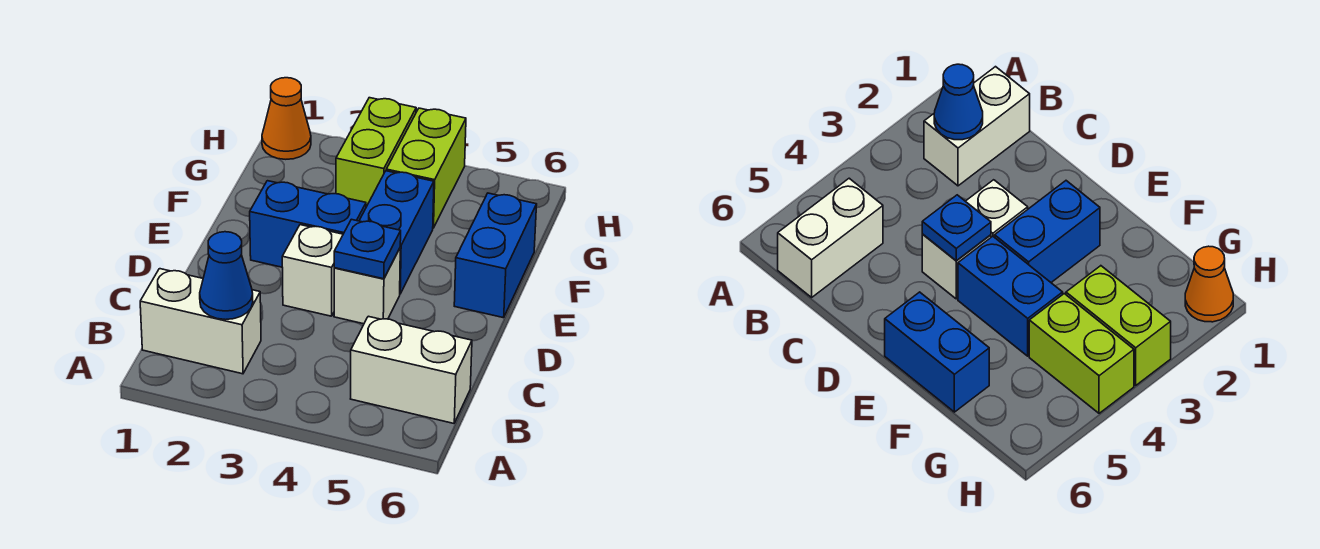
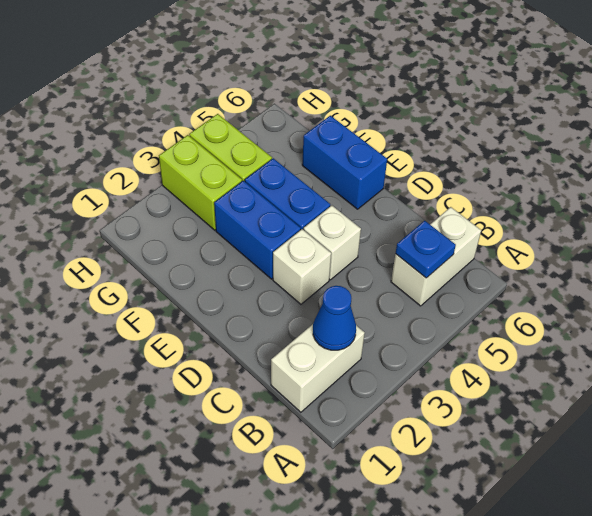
blue plate D4 level 2 -> blue plate B5 level 2
blue brick E2:E3 level 1 -> blue brick E3:F3 level 1
orange cone H1 level 1 -> none

